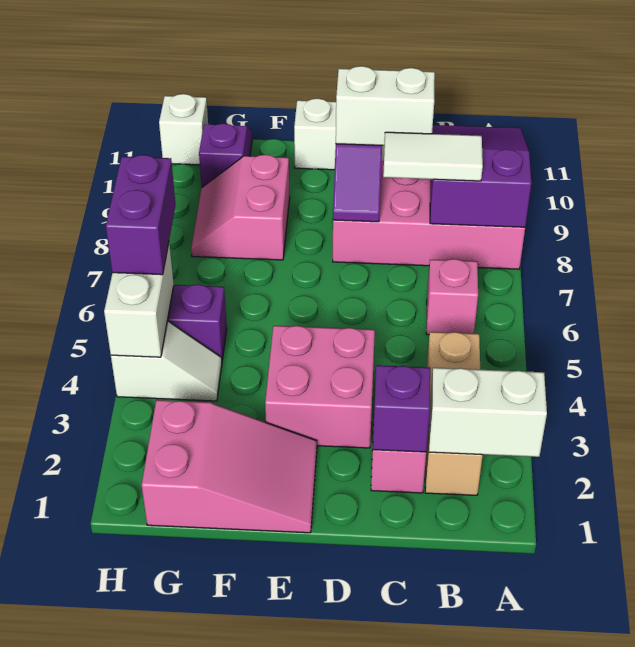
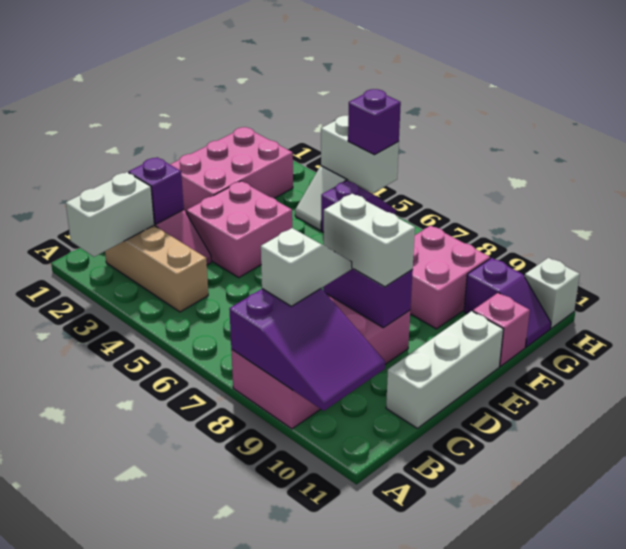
pink brick B6 level 1 -> pink brick F11 level 1
white tile B8:C8 level 3 -> white slope B8:C8 level 3 top B
white brick C9:D9 level 3 -> white brick D8:D9 level 3
pink slope E1:G2 level 1 top G -> pink brick E1:G2 level 1
pink slope F8:G9 level 1 top F -> pink brick F8:G9 level 1
purple brick H5:H6 level 3 -> purple brick H5 level 3

